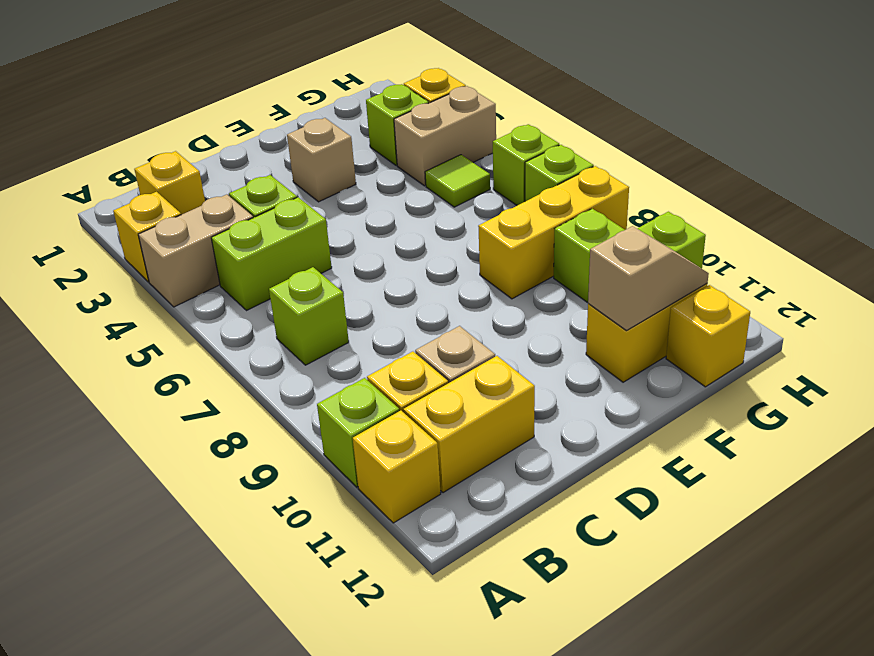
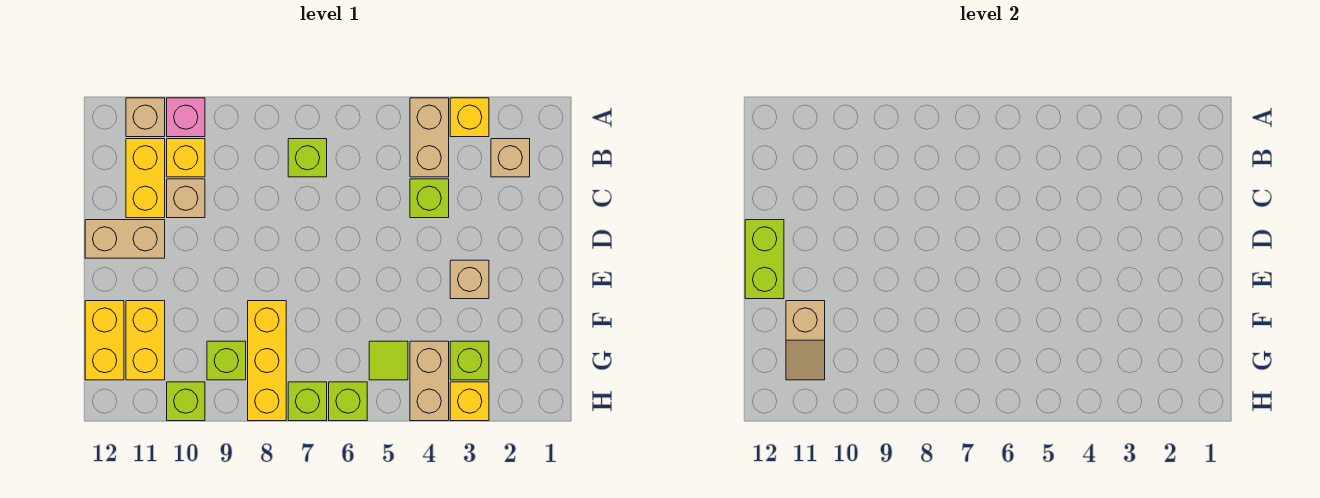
lime brick A10 level 1 -> pink brick A10 level 1
yellow brick A11 level 1 -> tan brick A11 level 1
yellow brick B2 level 1 -> tan brick B2 level 1
lime brick B5:C5 level 1 -> lime brick D12:E12 level 2
none -> tan brick D11:D12 level 1
yellow brick G12 level 1 -> yellow brick F12:G12 level 1

